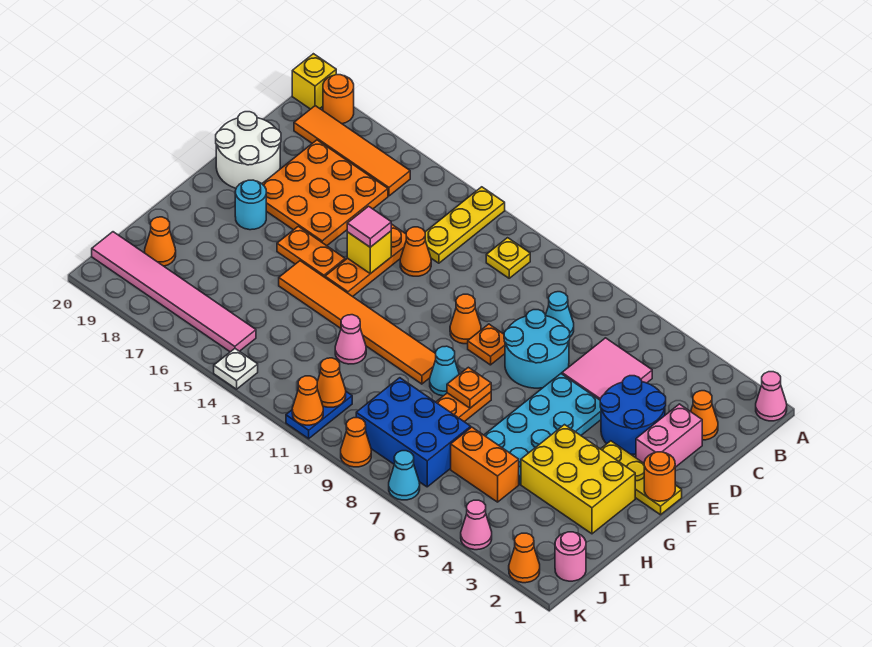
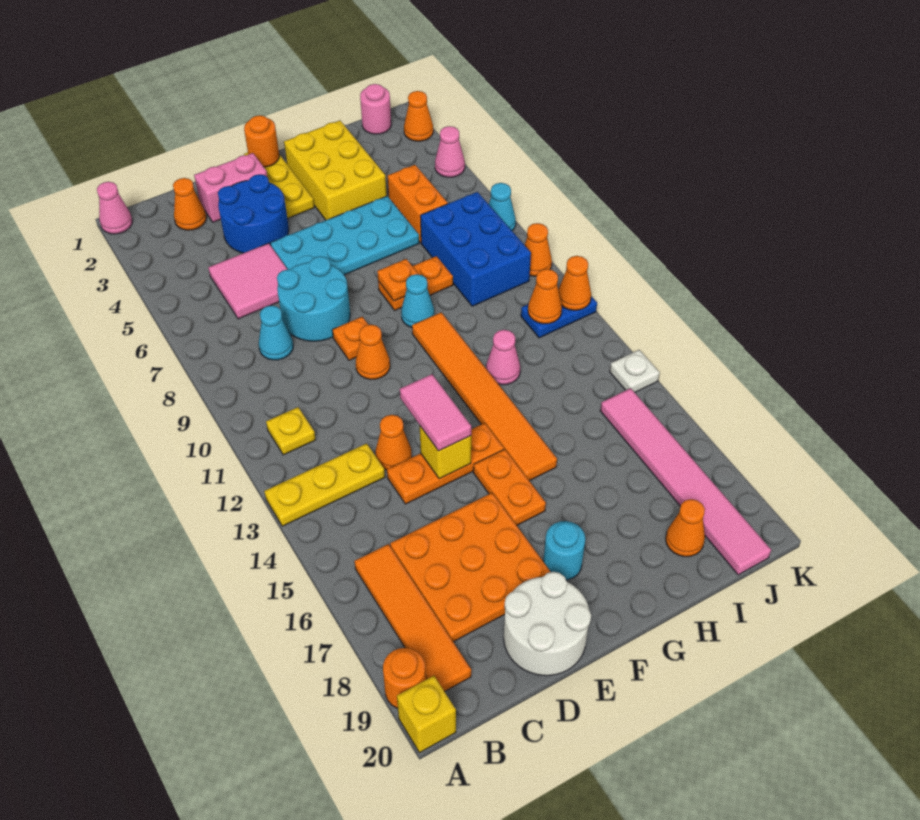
pink tile E14 level 3 -> pink tile E13:E14 level 3

